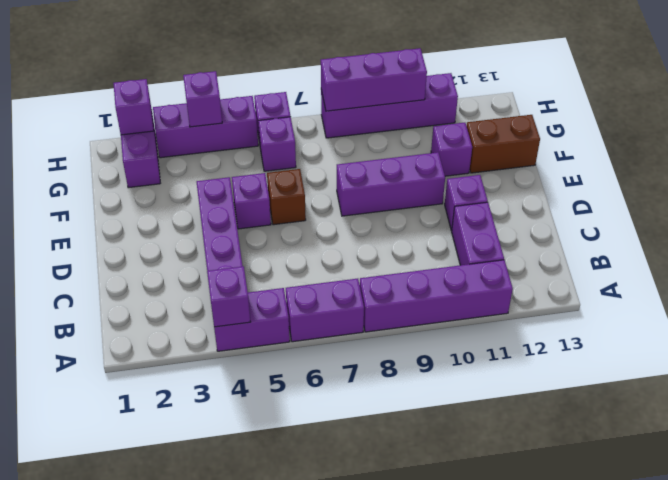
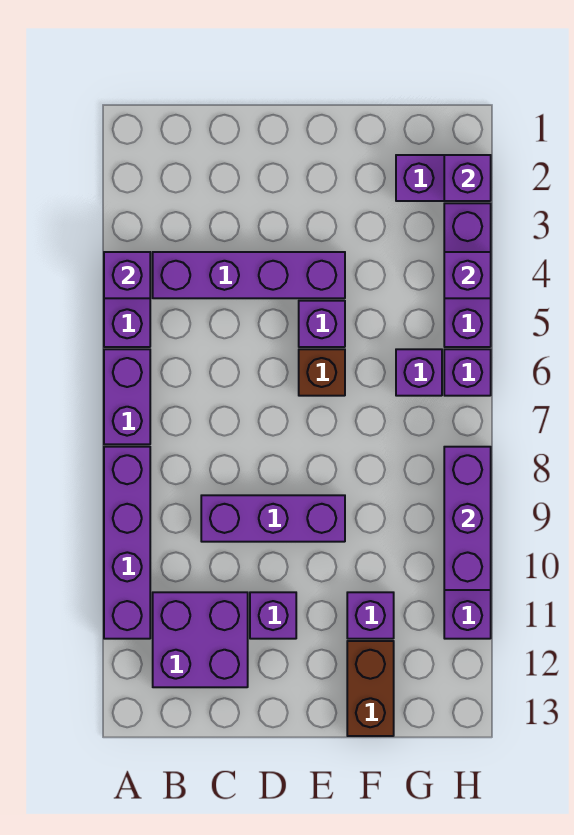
purple brick B11:C11 level 1 -> purple brick B11:C12 level 1
purple brick E8:E10 level 1 -> purple brick C9:E9 level 1

